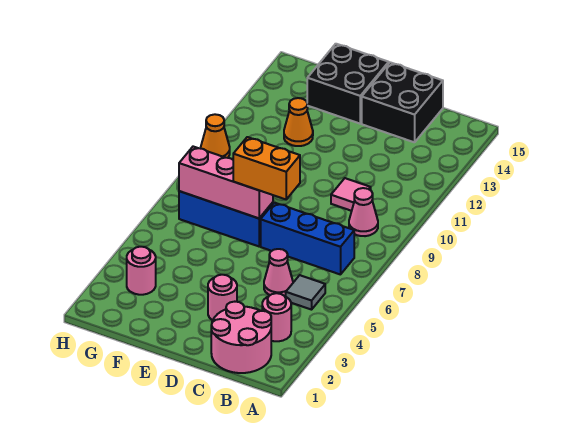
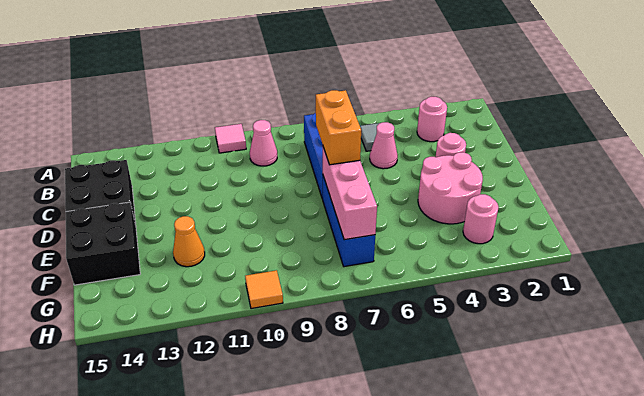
pink round brick B1:C2 level 1 -> pink round brick E3:F4 level 1
pink tile C10 level 1 -> pink tile A10 level 1
orange cone H10 level 1 -> orange tile H10 level 1

